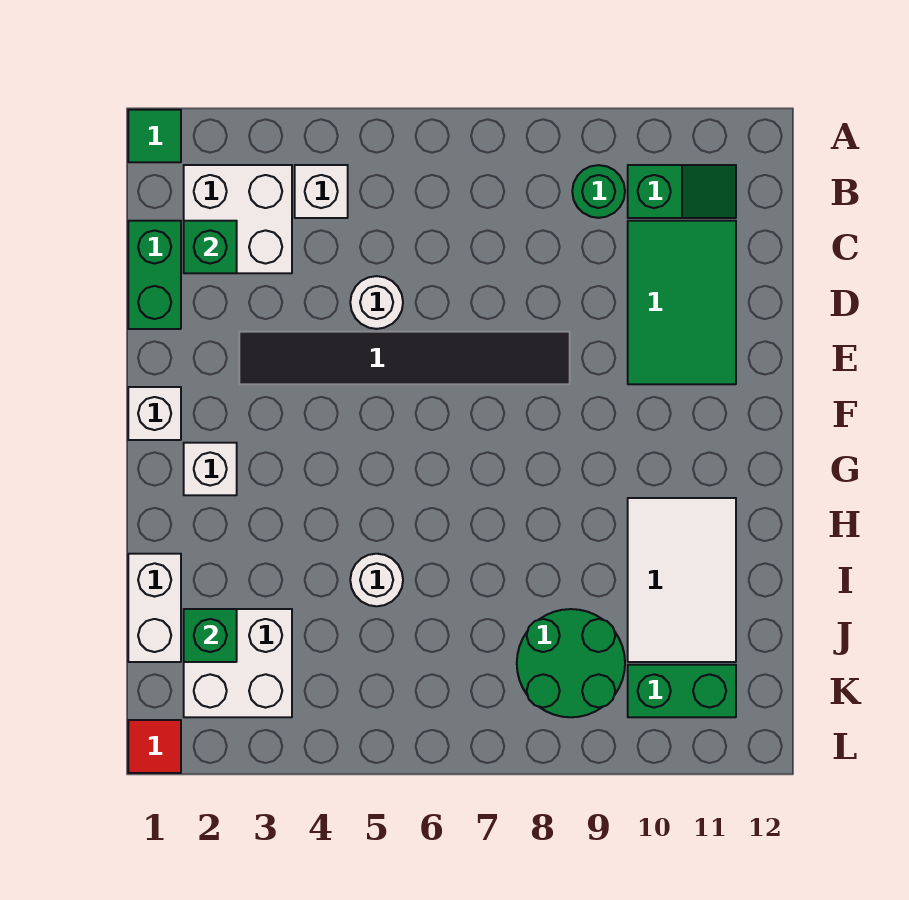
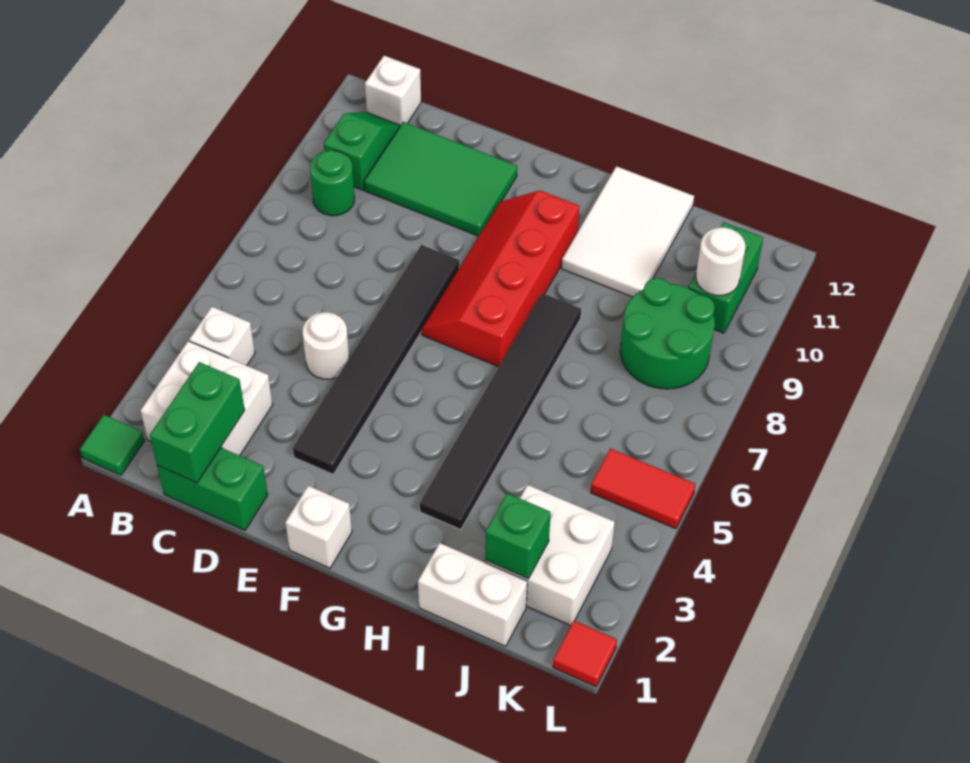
green brick C2 level 2 -> green brick C1:C2 level 2
none -> red slope F7:G10 level 1 top G
white brick G2 level 1 -> white brick B12 level 1
none -> black tile H3:H8 level 1
white tile H10:J11 level 1 -> white tile H10:I12 level 1
white round brick I5 level 1 -> white round brick K10 level 2
none -> red tile K5:L5 level 1

